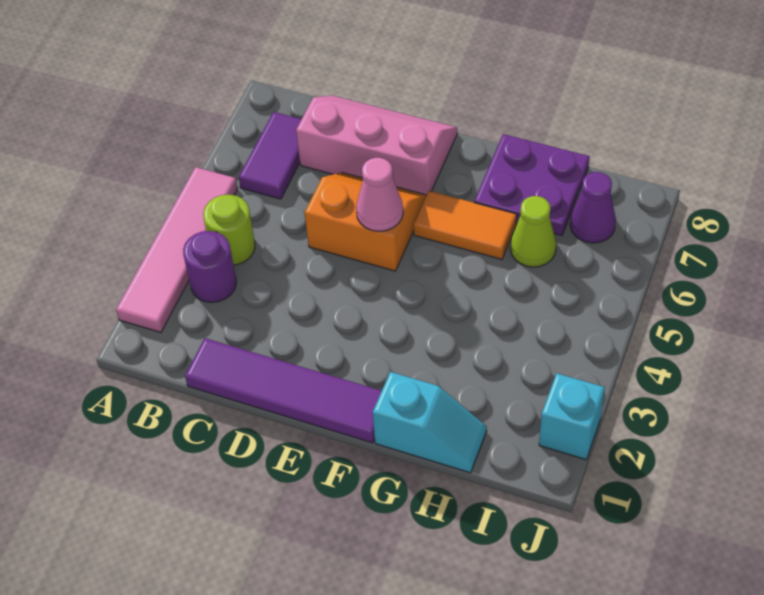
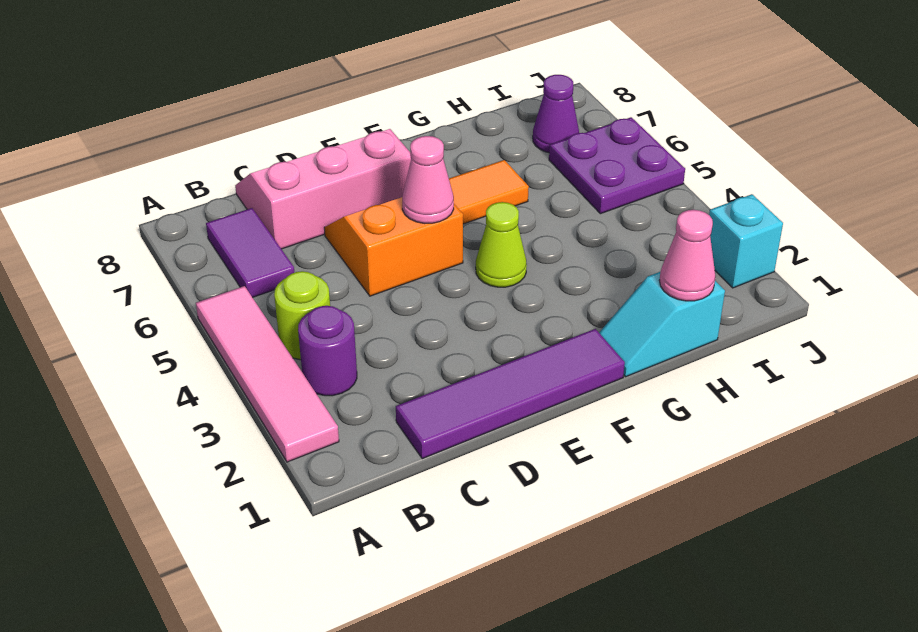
cyan slope G1:H1 level 1 top G -> cyan slope G1:H1 level 1 top H
purple plate G7:H8 level 1 -> purple plate I5:J6 level 1
none -> pink cone H1 level 2
lime cone H6 level 1 -> lime cone F4 level 1

